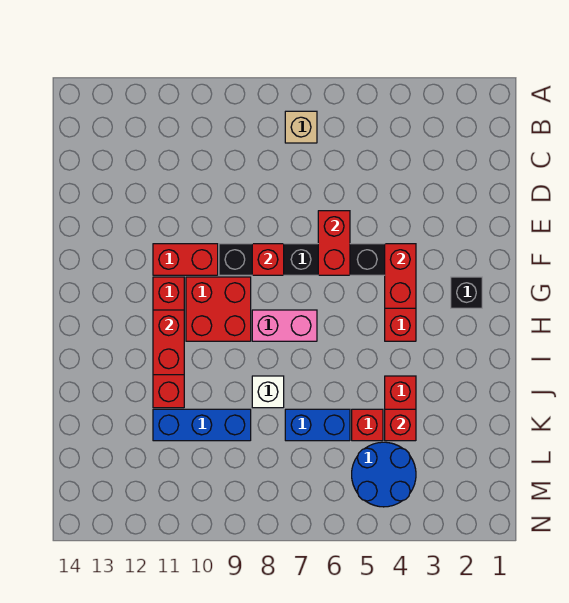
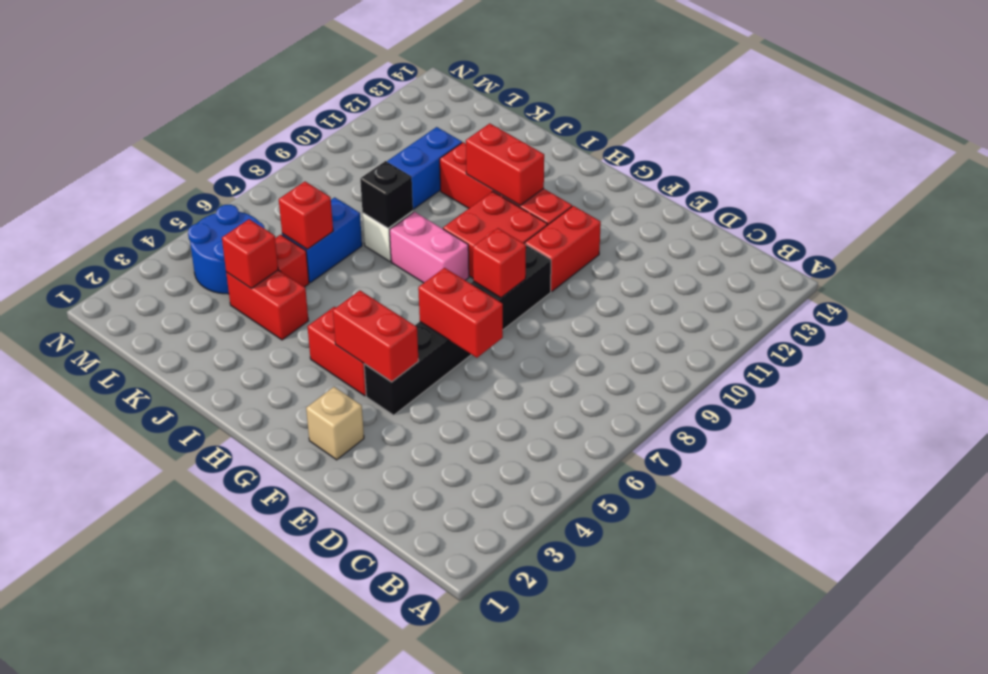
tan brick B7 level 1 -> tan brick F2 level 1
black brick G2 level 1 -> black brick J8 level 2
pink brick H7:H8 level 1 -> pink brick H8:I8 level 1
none -> red brick K6 level 2

